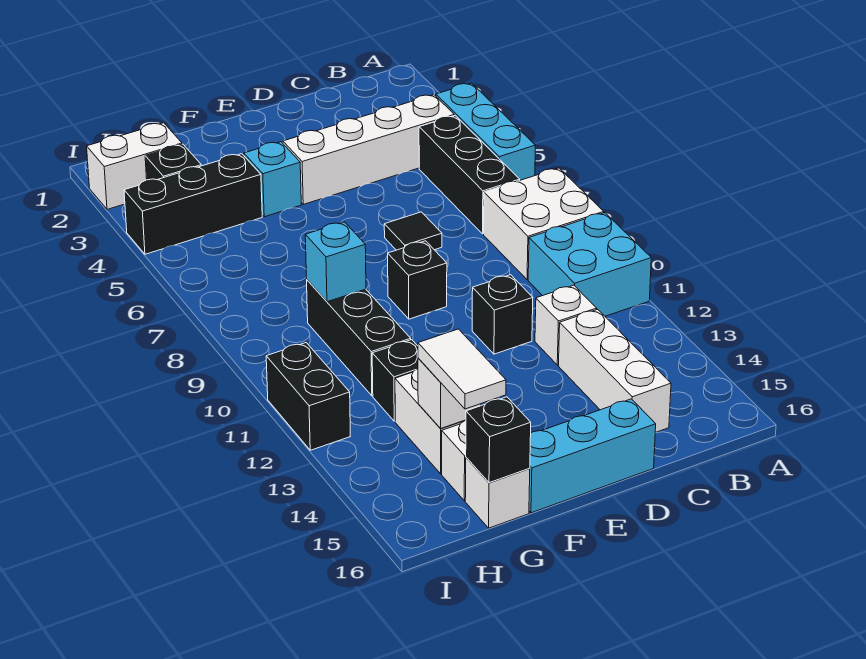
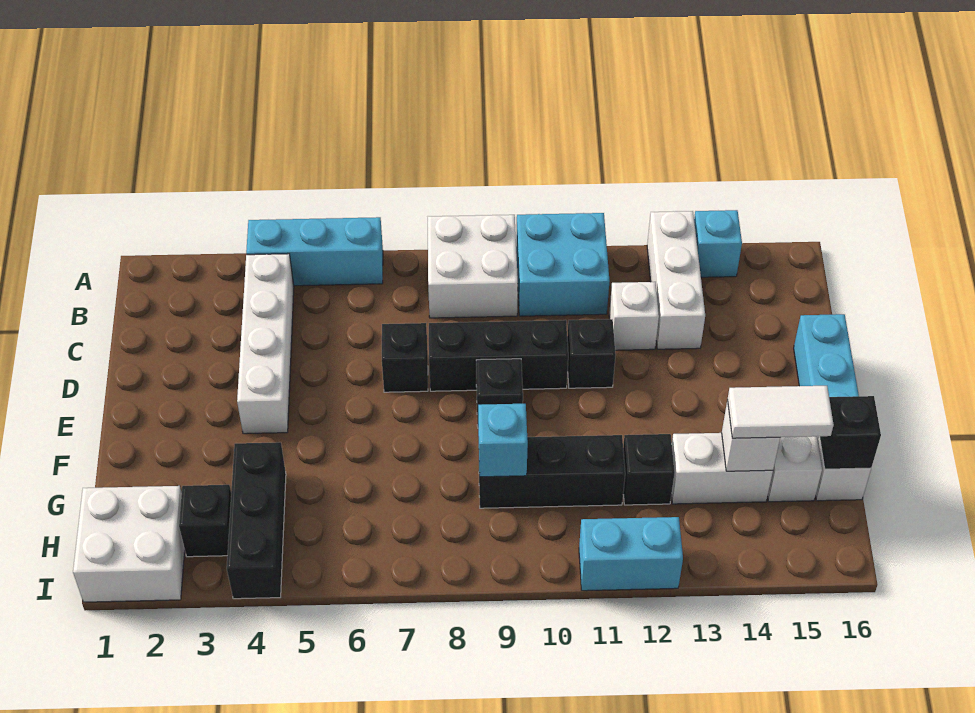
black brick B5:B7 level 1 -> black brick D8:D10 level 1
white brick C13:C15 level 1 -> white brick A13:C13 level 1
black tile D7 level 1 -> black brick D7 level 1
cyan brick F4 level 1 -> cyan brick A14 level 1
white brick H2:I2 level 1 -> white brick H1:I2 level 1
black brick I11:I12 level 1 -> cyan brick I11:I12 level 1

